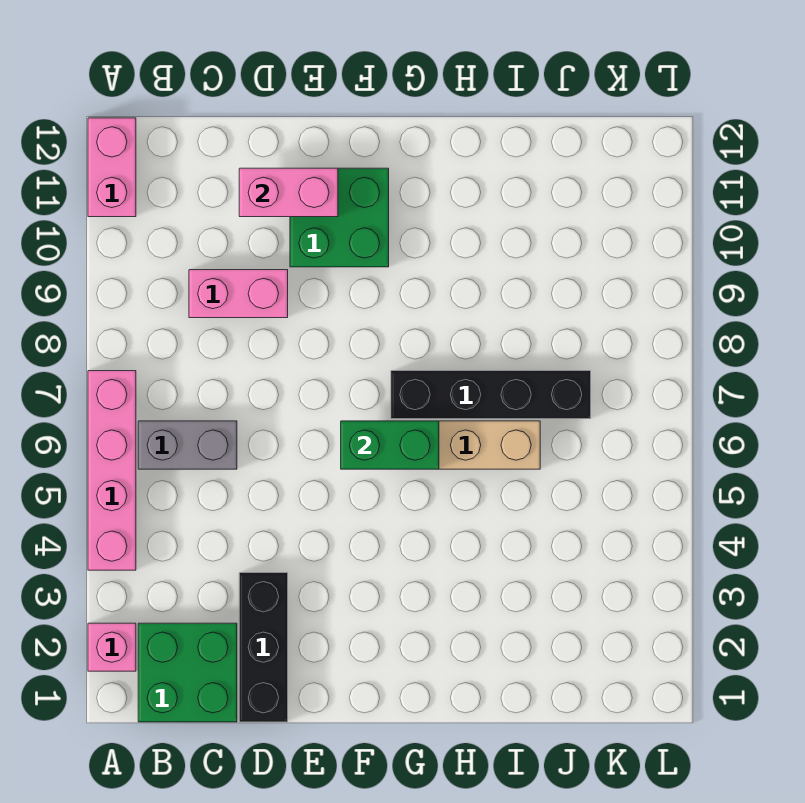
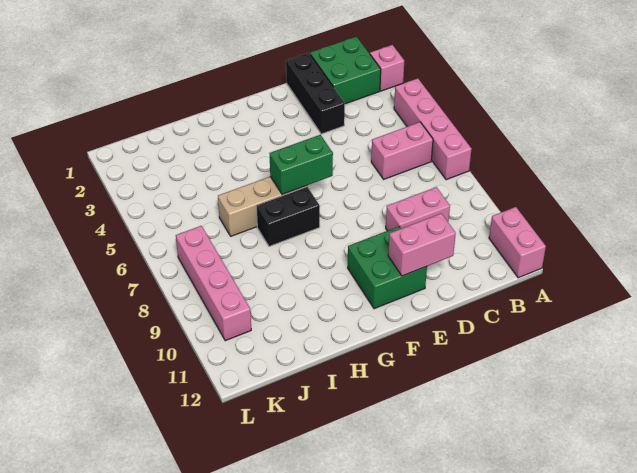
grey brick B6:C6 level 1 -> pink brick B6:C6 level 1
black brick G7:J7 level 1 -> black brick G7:H7 level 1
none -> pink brick K7:K10 level 1

